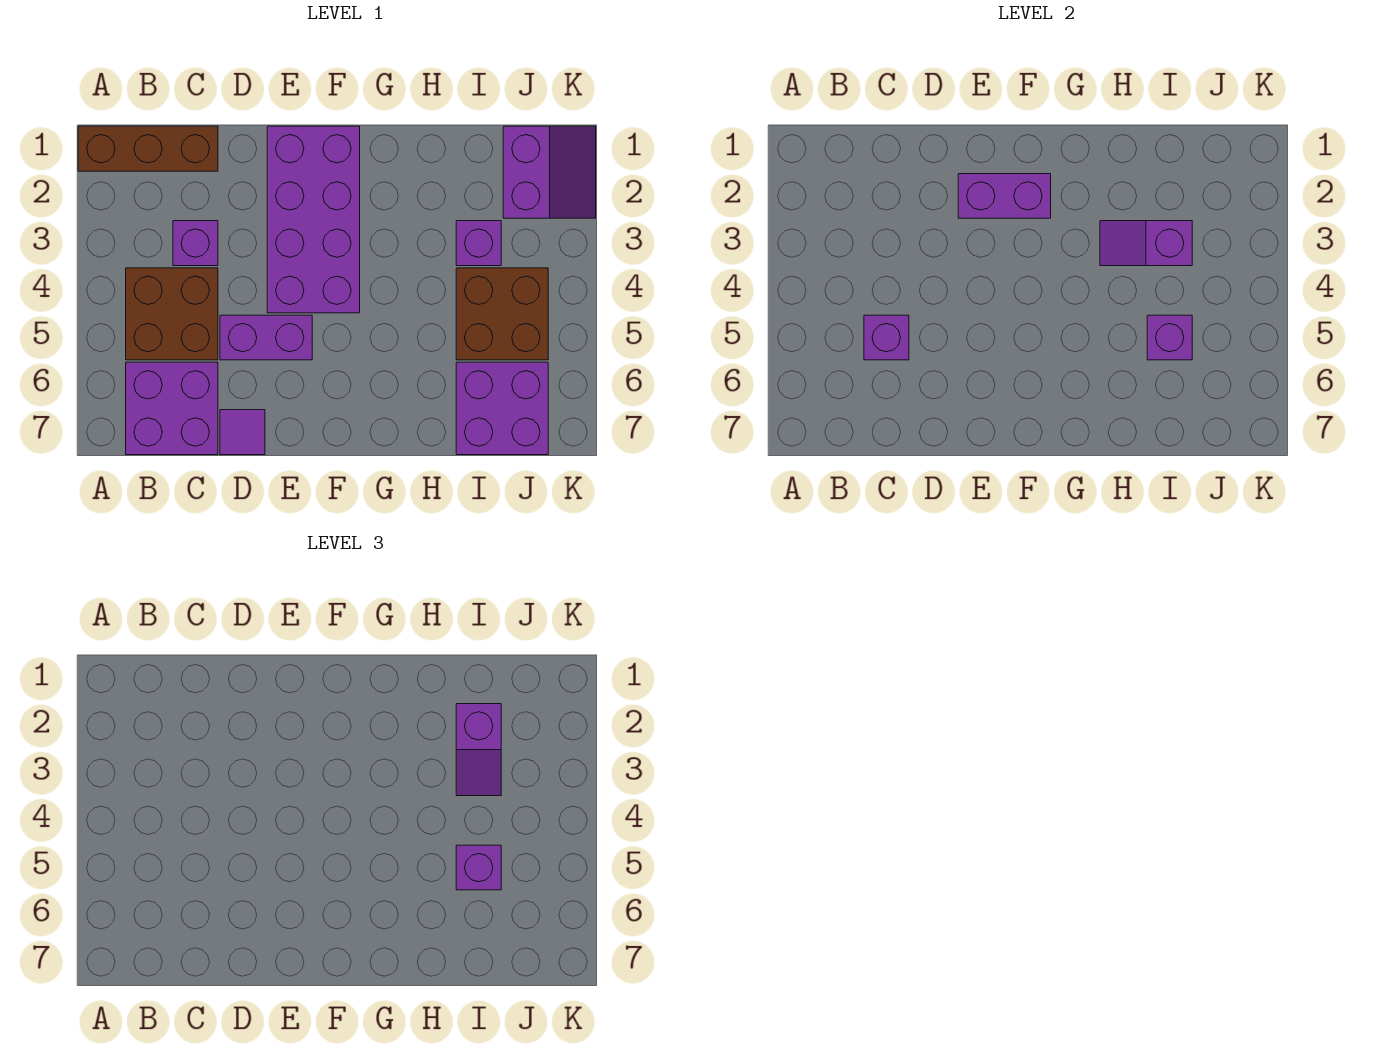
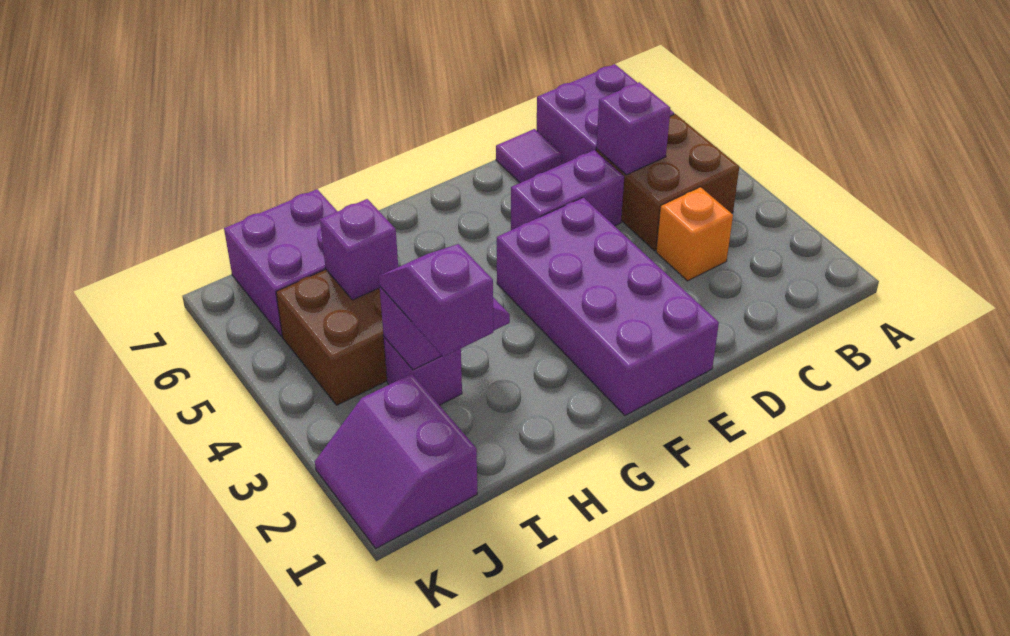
brown brick A1:C1 level 1 -> none
purple brick C3 level 1 -> orange brick C3 level 1
purple brick E2:F2 level 2 -> none
purple brick I5 level 3 -> none

